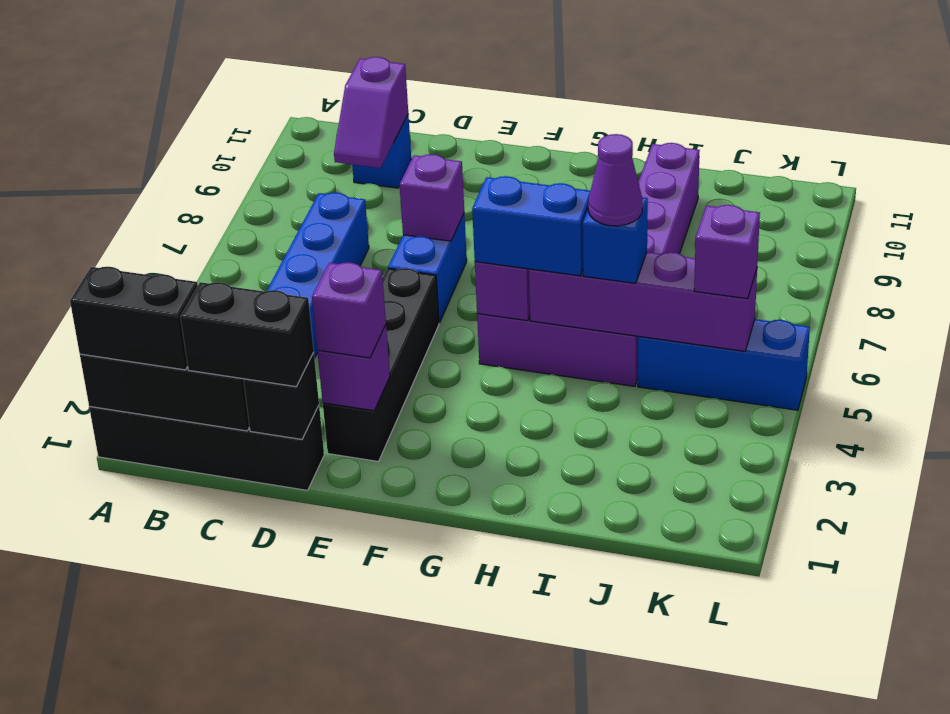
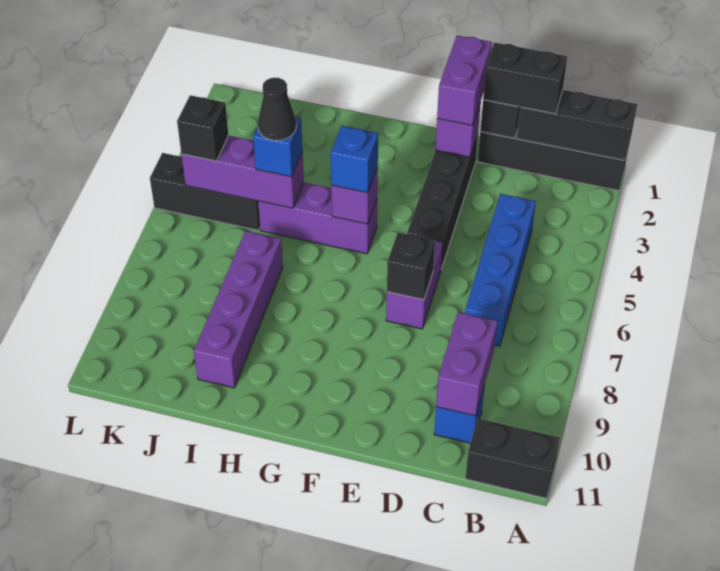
black brick A1:B1 level 3 -> black brick A11:B11 level 1
purple slope C9:C10 level 2 top 10 -> purple brick C9:C10 level 2
purple brick E2 level 3 -> purple brick E1:E2 level 3
blue brick E6:E7 level 1 -> purple brick E6:E7 level 1
purple brick E7 level 2 -> black brick E7 level 2
blue brick G5:H5 level 3 -> blue brick G5 level 3
purple brick H5:K5 level 2 -> purple brick I5:K5 level 2
purple cone I5 level 4 -> black cone I5 level 4
blue brick J5:L5 level 1 -> black brick J5:L5 level 1
purple brick K5 level 3 -> black brick K5 level 3

